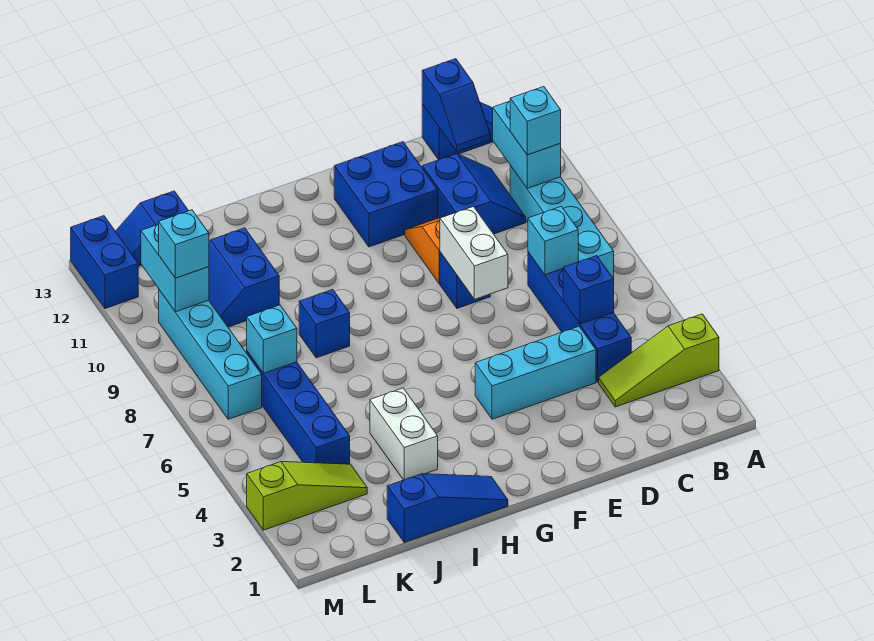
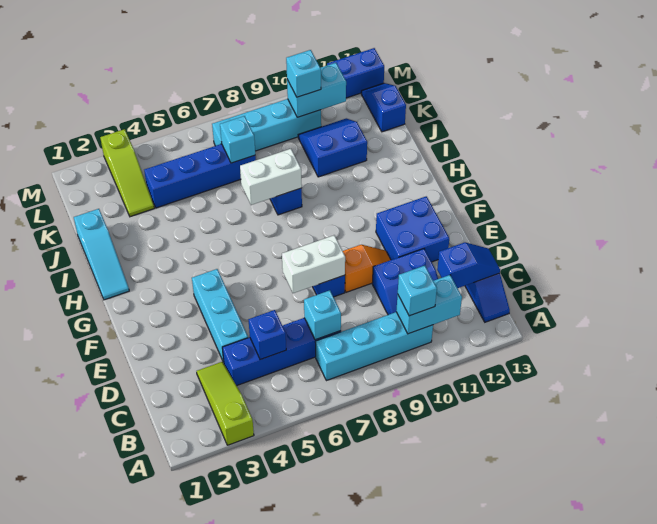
blue slope C12:C13 level 2 top 13 -> blue slope C12:C13 level 2 top 12
blue slope H1:J1 level 1 top J -> cyan slope H1:J1 level 1 top J
white brick I3:I4 level 1 -> white brick I7:I8 level 2

